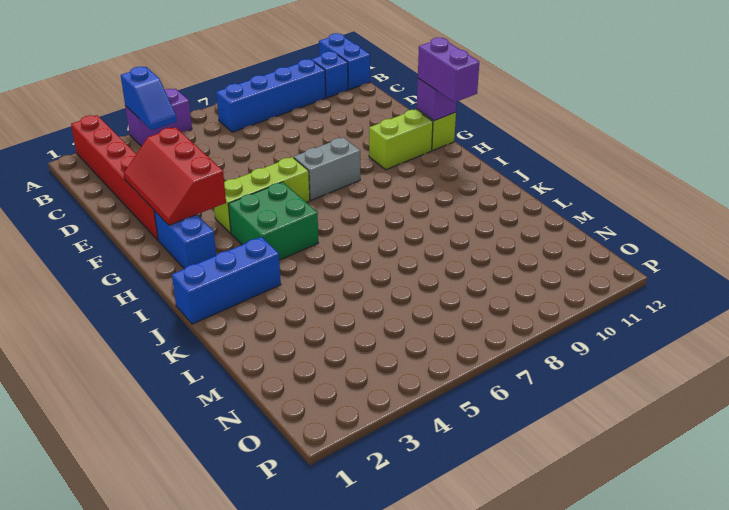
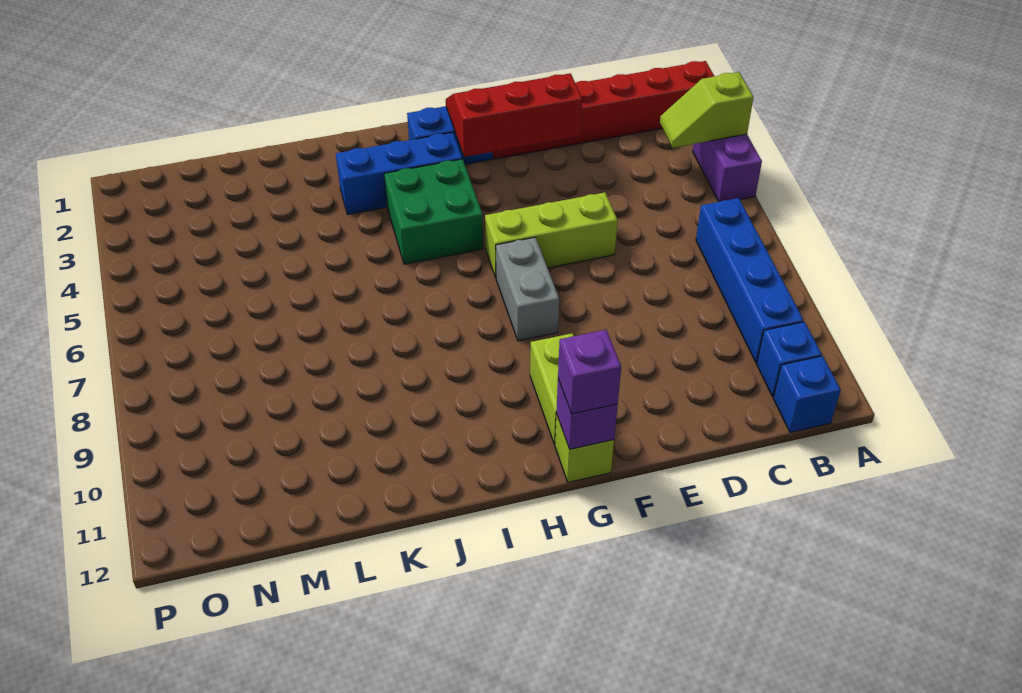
blue slope A4:B4 level 2 top A -> lime slope A4:B4 level 2 top A
blue brick A12:B12 level 1 -> blue brick B12 level 1
lime brick G4:G6 level 1 -> lime brick E6:G6 level 1
purple brick G12:H12 level 3 -> purple brick G12 level 3
blue brick J1:J3 level 1 -> blue brick H3:J3 level 1

